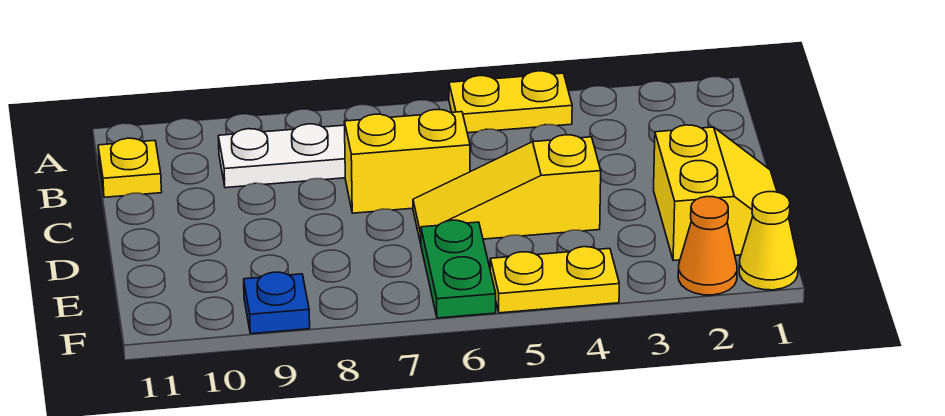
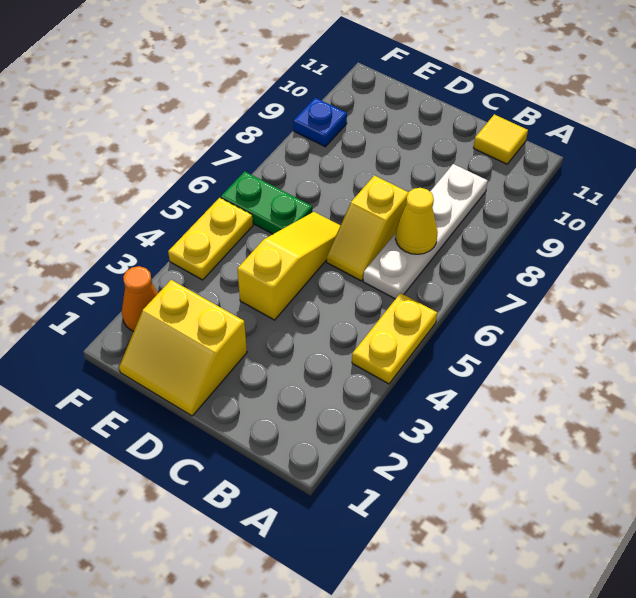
yellow plate B11 level 1 -> yellow tile B11 level 1
yellow brick C6:C7 level 1 -> yellow slope C6:C7 level 1 top 7
yellow cone F1 level 1 -> yellow cone B7 level 2

